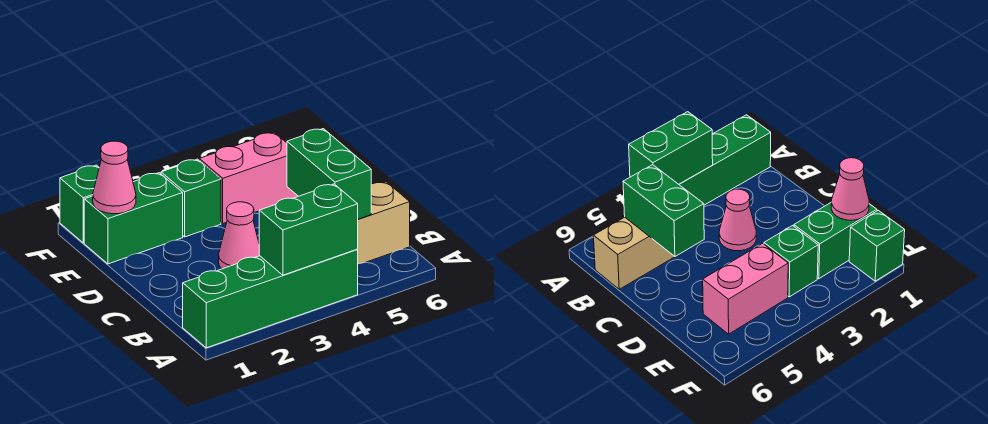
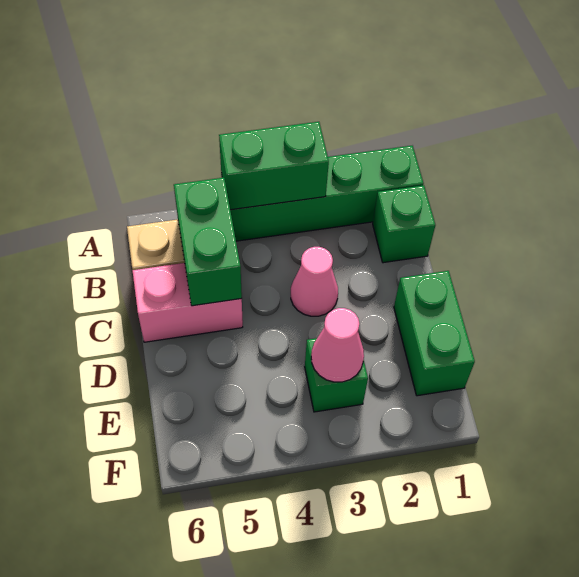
green brick E1:E2 level 1 -> green brick D1:E1 level 1
pink cone E1 level 2 -> pink cone E3 level 2
pink brick E4:E5 level 1 -> pink brick C5:C6 level 1
green brick F1 level 1 -> green brick B1 level 1

